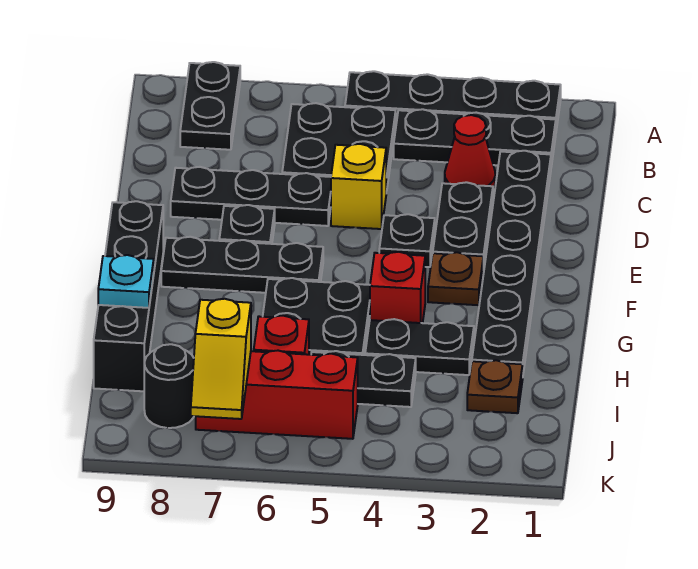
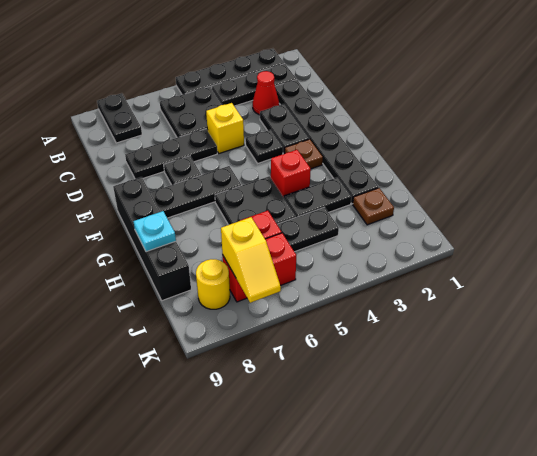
red brick J5:J7 level 1 -> red brick J6:J7 level 1
black round brick J8 level 1 -> yellow round brick J8 level 1

